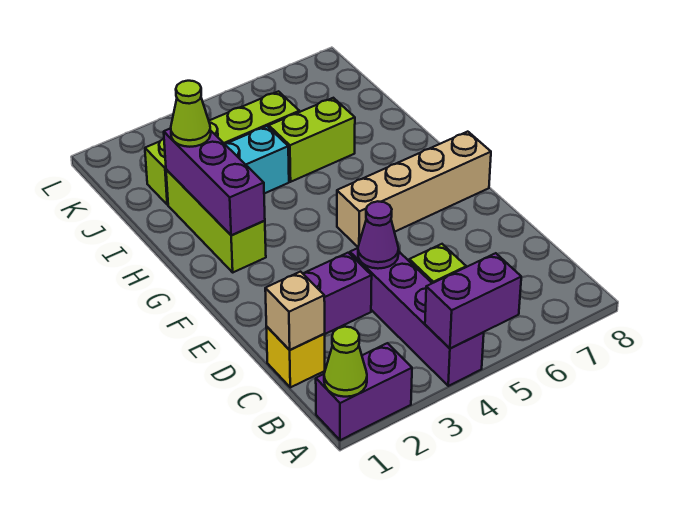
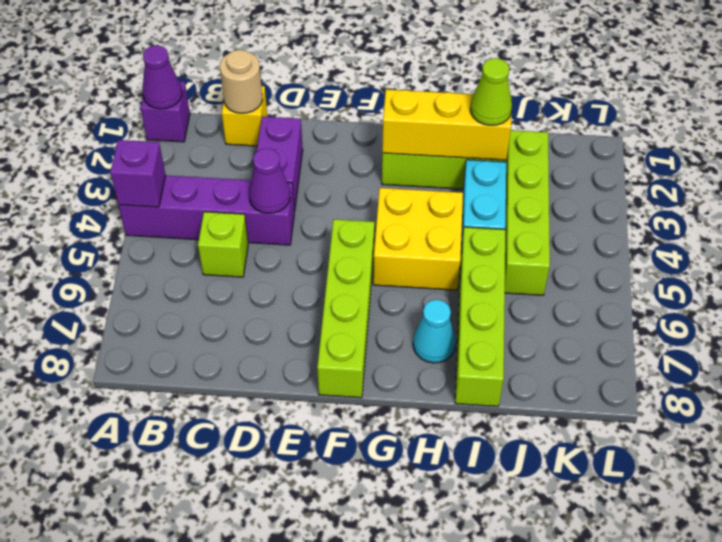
purple brick A1:A2 level 1 -> purple brick A1 level 1
lime cone A1 level 2 -> purple cone A1 level 2
purple brick A4:A5 level 2 -> purple brick A4 level 2
tan brick C1 level 2 -> tan round brick C1 level 2
tan brick F5:F8 level 1 -> lime brick F5:F8 level 1
purple brick G2:I2 level 2 -> yellow brick G2:I2 level 2
none -> yellow brick G4:H5 level 1
none -> cyan cone H7 level 1
lime brick I5:I6 level 1 -> lime brick I5:I8 level 1

